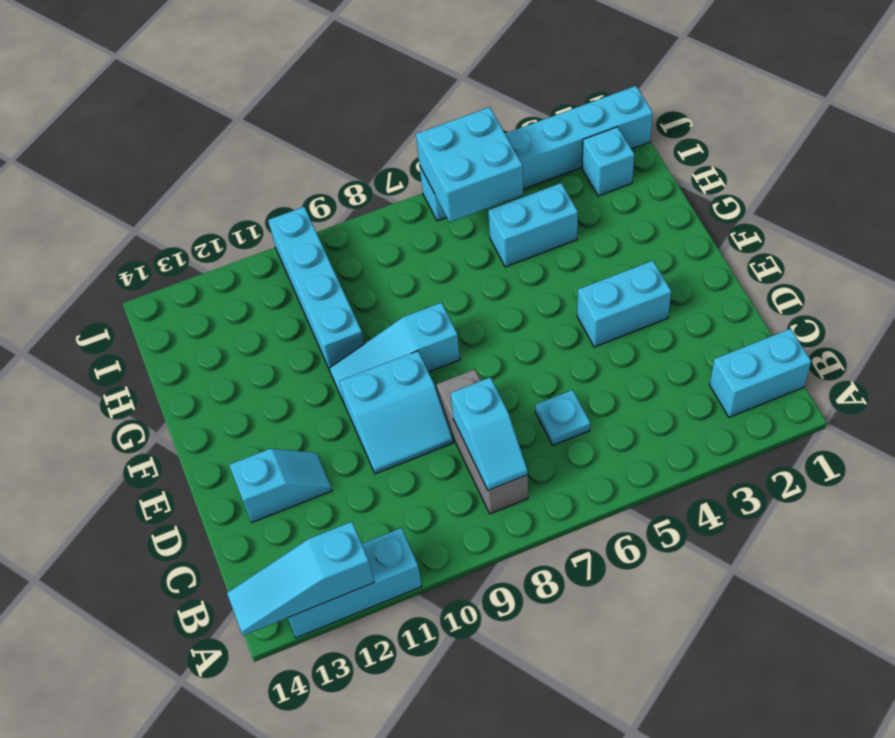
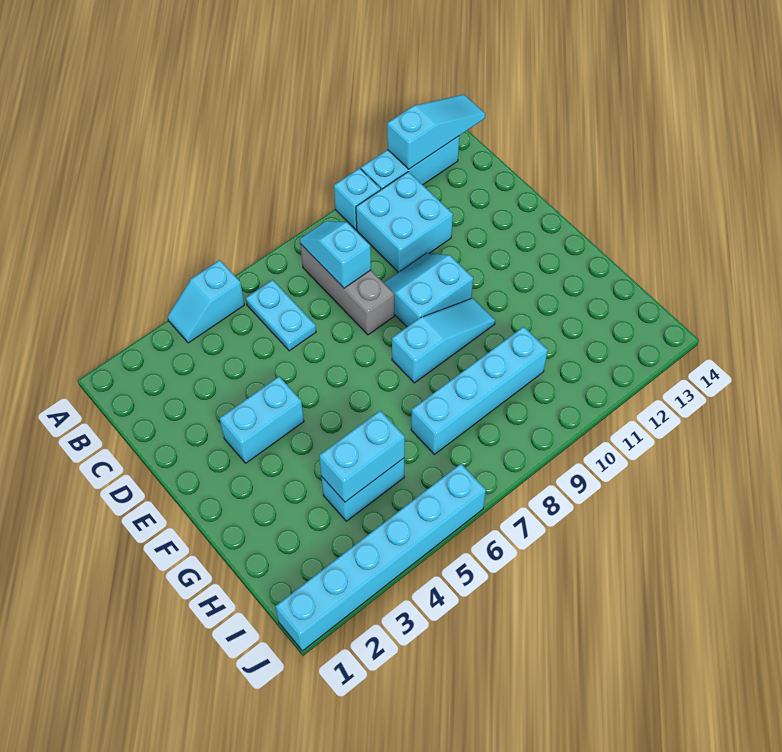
cyan brick B1:B2 level 1 -> cyan brick H4:H5 level 2
cyan plate C6 level 1 -> cyan plate B6:C6 level 1
cyan slope D12:D13 level 1 top 13 -> cyan slope A4:A5 level 1 top 5
cyan brick G10:J10 level 1 -> cyan brick H7:H10 level 1
cyan brick I2 level 1 -> cyan brick A10 level 1
cyan brick I5:J6 level 2 -> cyan brick B10:C11 level 1

